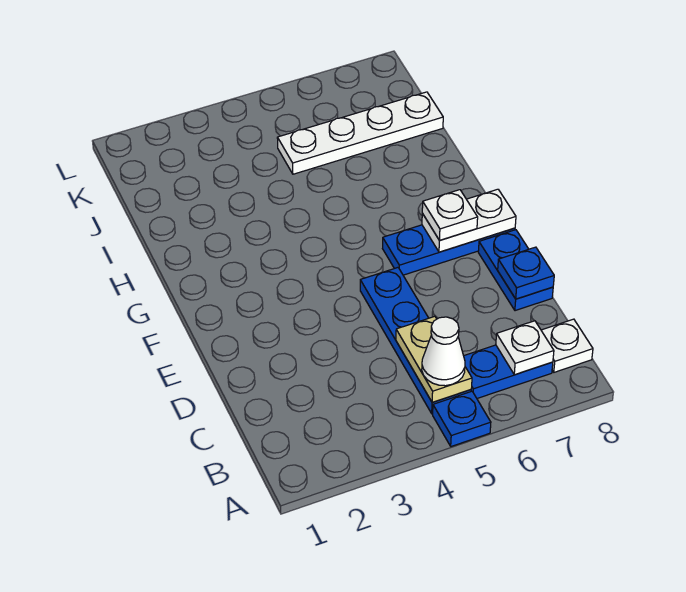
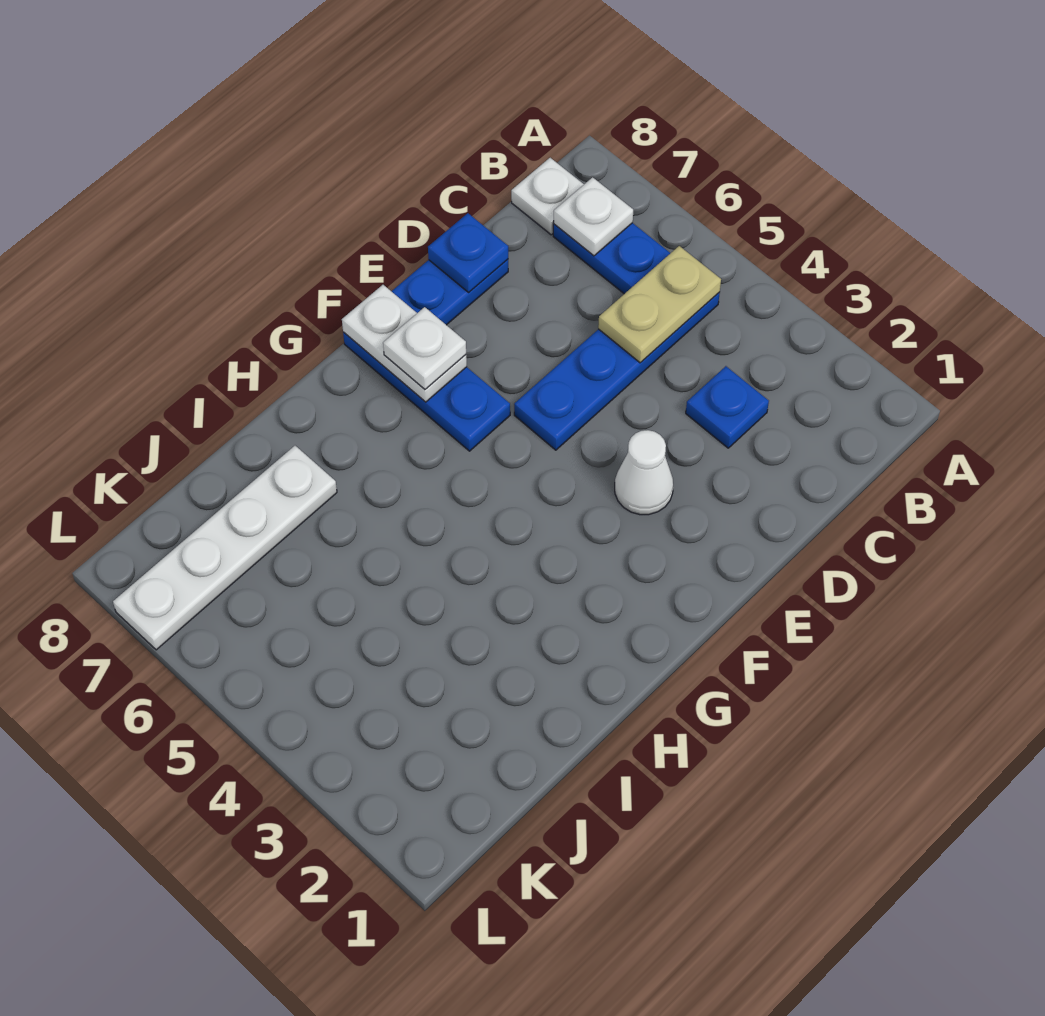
blue plate A5 level 1 -> blue plate C3 level 1
white cone B5 level 3 -> white cone E3 level 1
white plate J5:J8 level 1 -> white plate I7:L7 level 1

